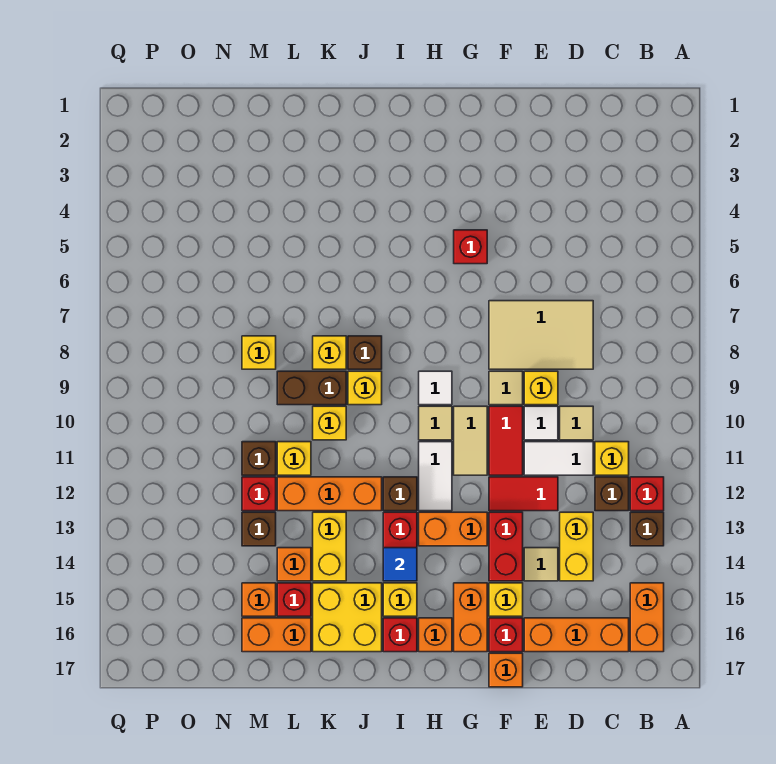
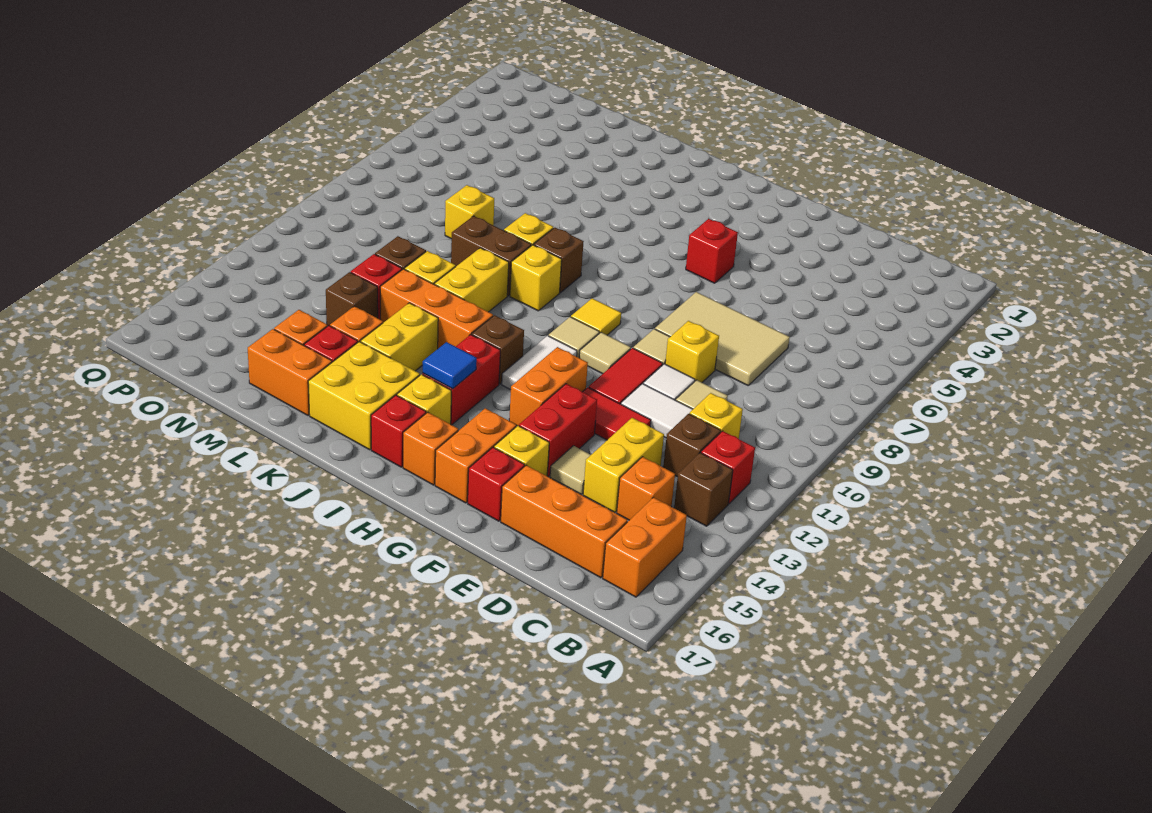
orange brick F17 level 1 -> orange brick C14 level 1
tan tile G10:G11 level 1 -> tan tile G10 level 1
orange brick G13:H13 level 1 -> orange brick G12:G13 level 1
white tile H9 level 1 -> yellow tile H9 level 1
yellow brick K10 level 1 -> yellow brick K10:K11 level 1

